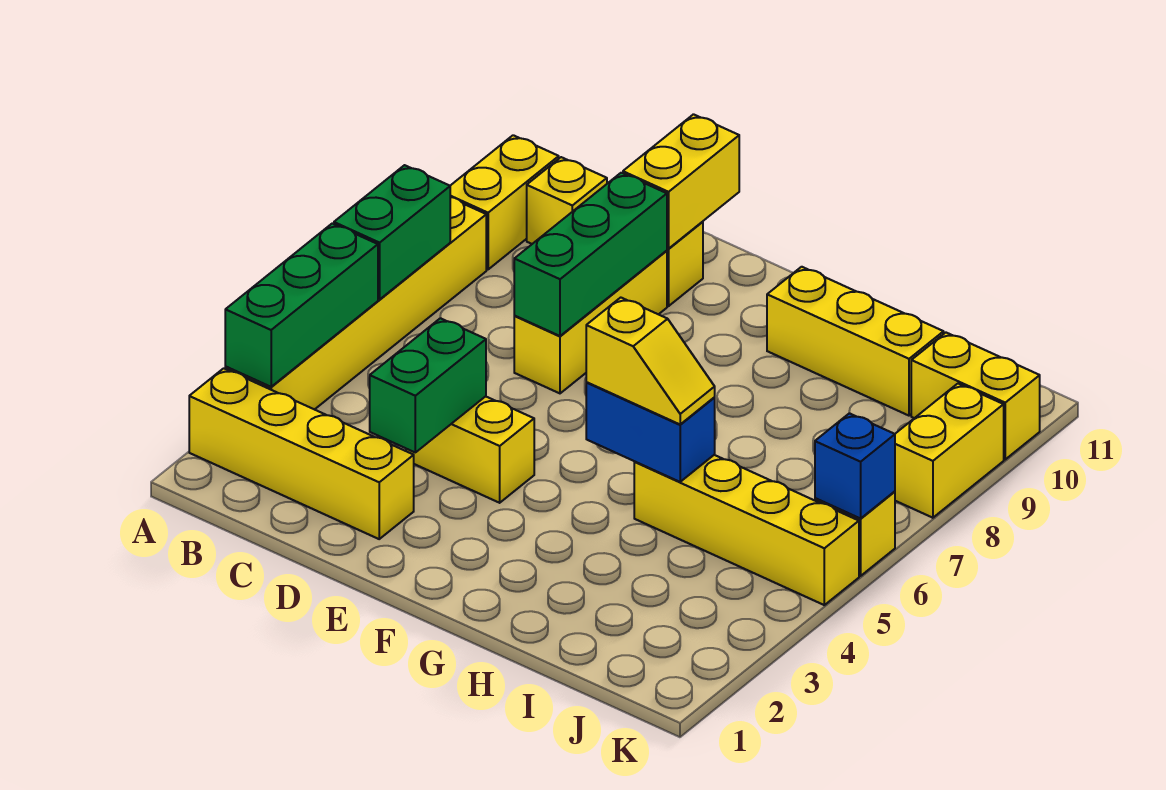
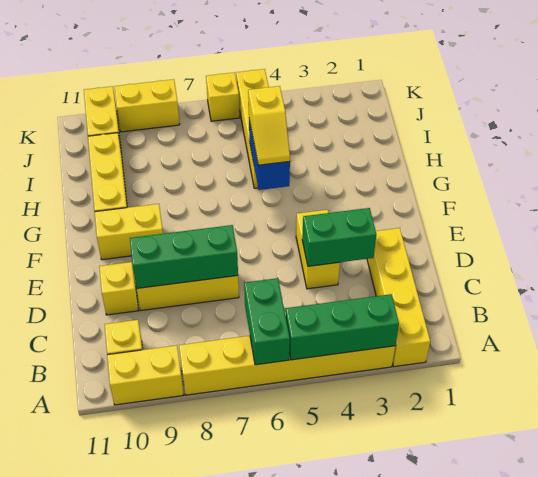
green brick A6:A7 level 2 -> green brick A6:B6 level 2
yellow brick D10:D11 level 2 -> yellow brick F9:F10 level 1
yellow slope G5:H5 level 3 top G -> yellow slope G5:H5 level 3 top H
blue brick K6 level 2 -> none

